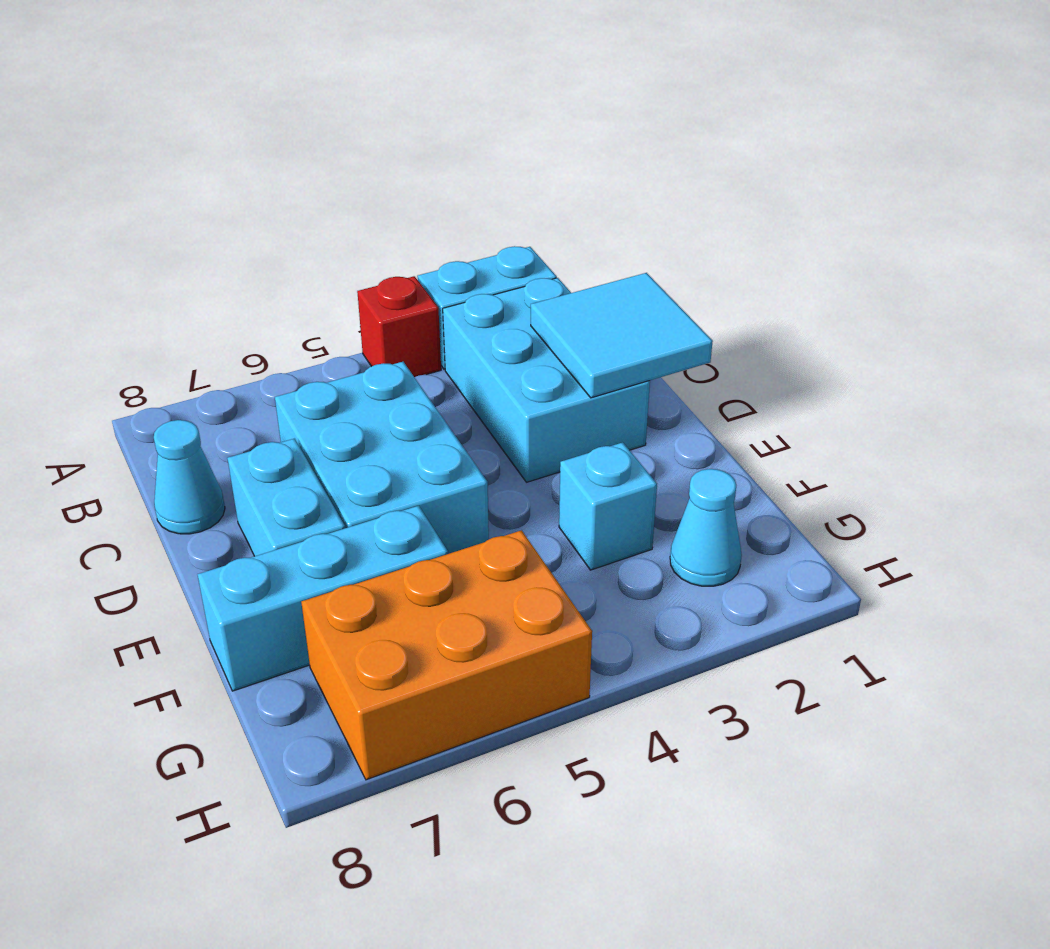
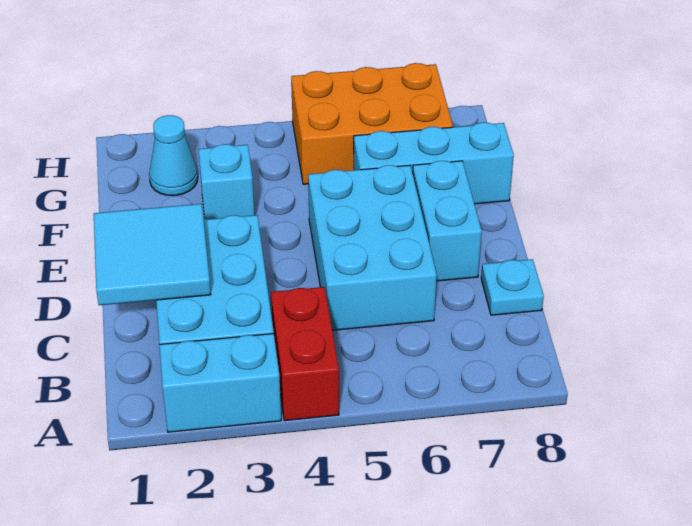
red brick A4 level 1 -> red brick A4:B4 level 1
cyan cone C8 level 1 -> cyan plate C8 level 1

